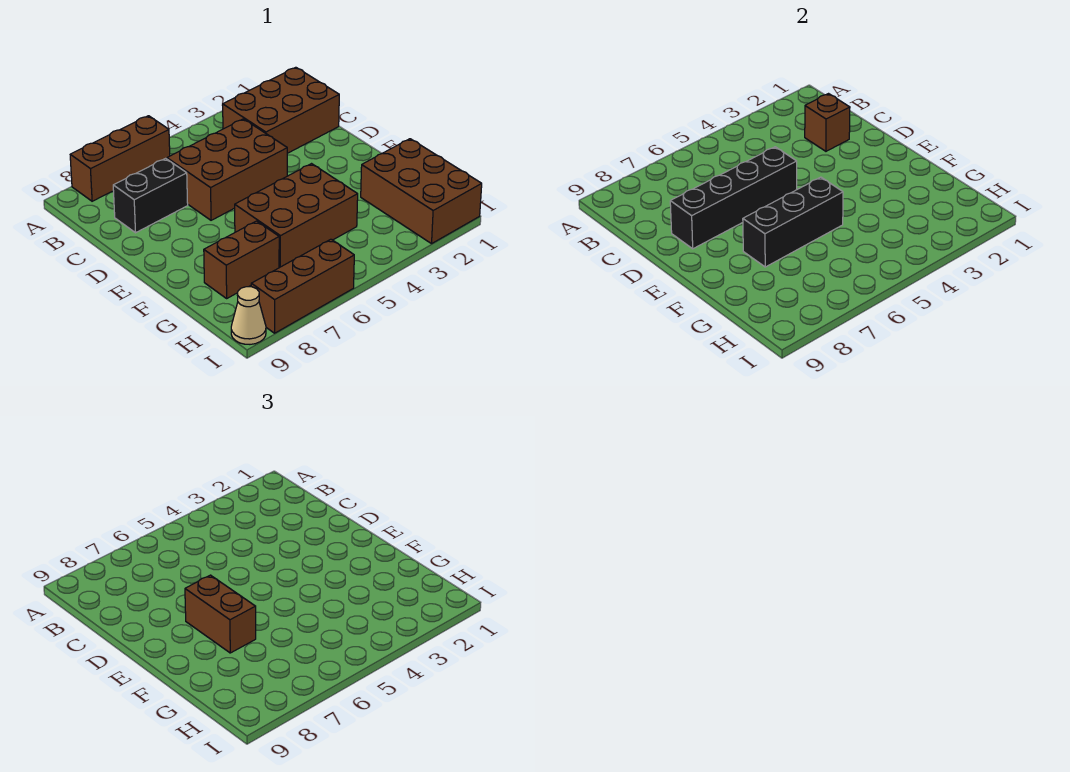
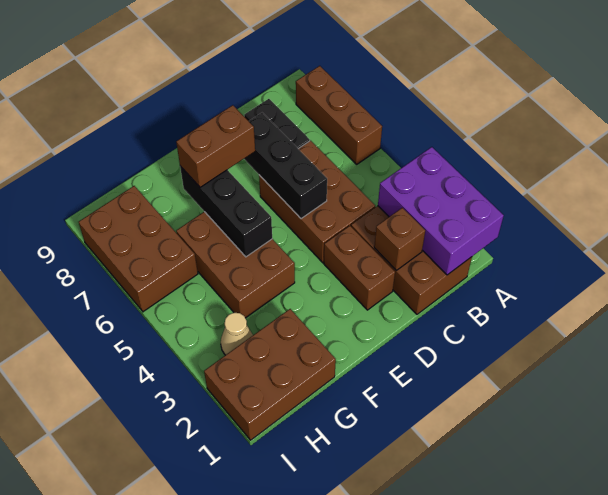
none -> purple brick A1:B3 level 2
black brick D5:D8 level 2 -> black brick D5:D7 level 2
brown brick G7:G8 level 1 -> brown brick D2:D3 level 1
brown brick I6:I8 level 1 -> brown brick H6:I8 level 1
tan cone I9 level 1 -> tan cone H3 level 1

